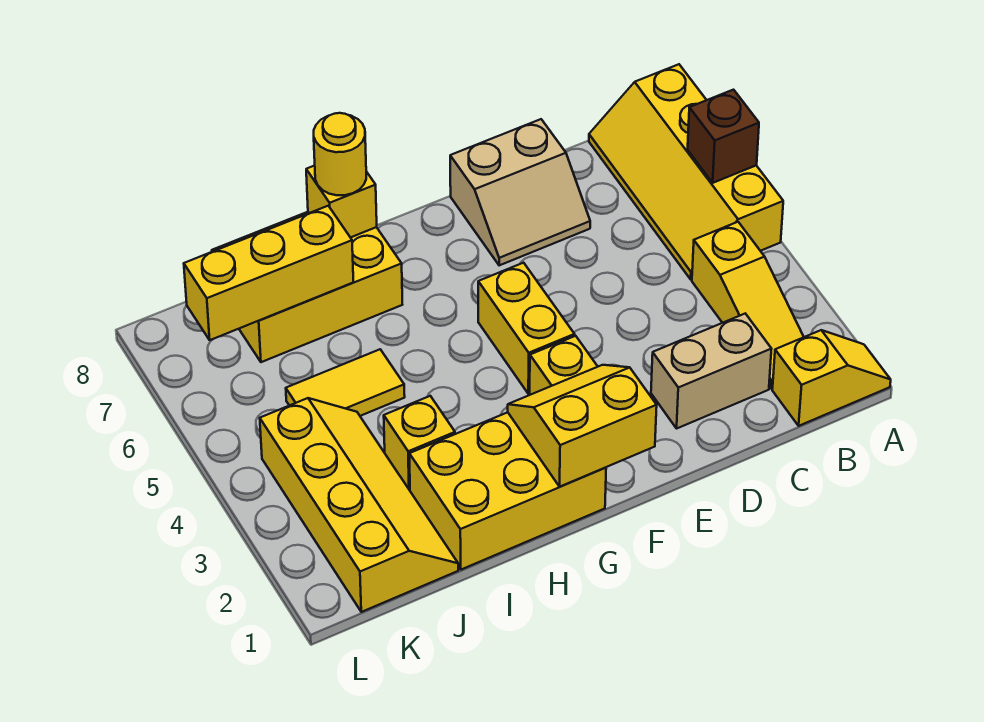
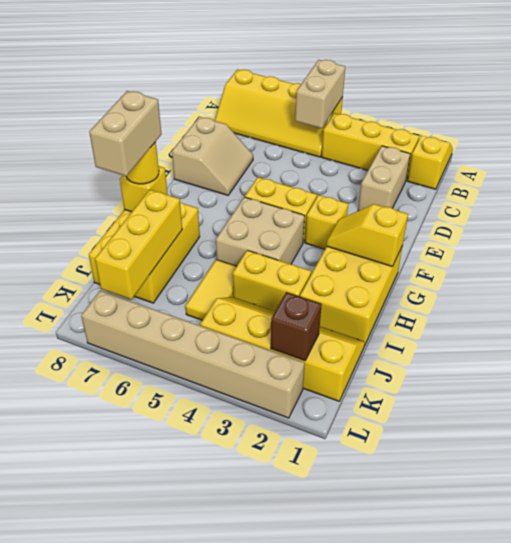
none -> tan brick A5:B5 level 2
brown brick A6 level 2 -> brown brick K2 level 2
yellow slope B2:B4 level 1 top 4 -> yellow brick B2:B4 level 1
yellow slope F1:G2 level 2 top 1 -> yellow slope G1:G2 level 2 top 1
none -> tan brick G4:H5 level 1
none -> tan brick H8:I8 level 4
yellow brick I3 level 1 -> yellow brick I3:I4 level 1
none -> tan brick L2:L7 level 1

